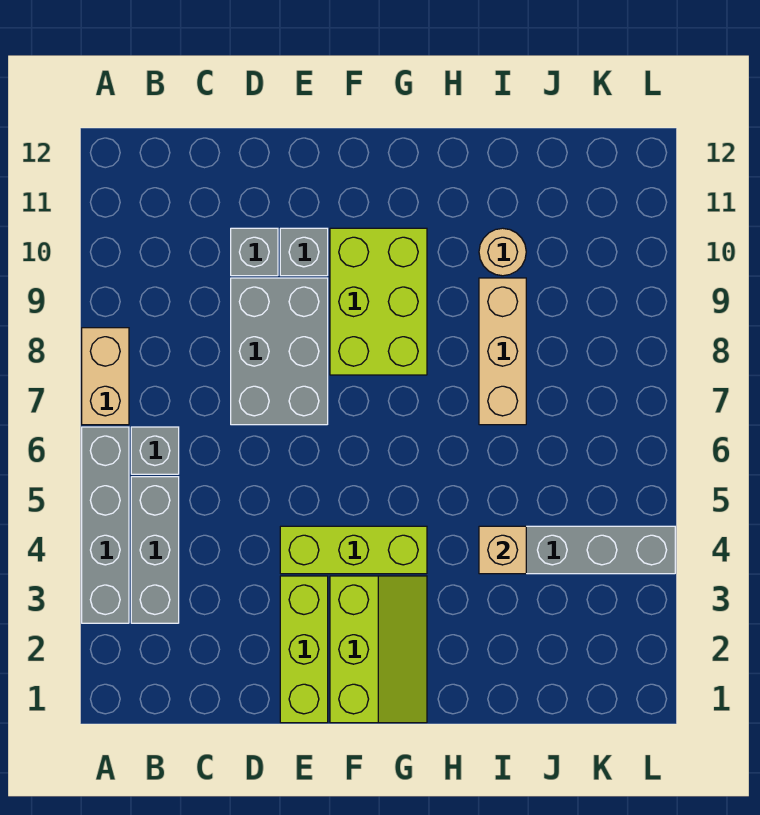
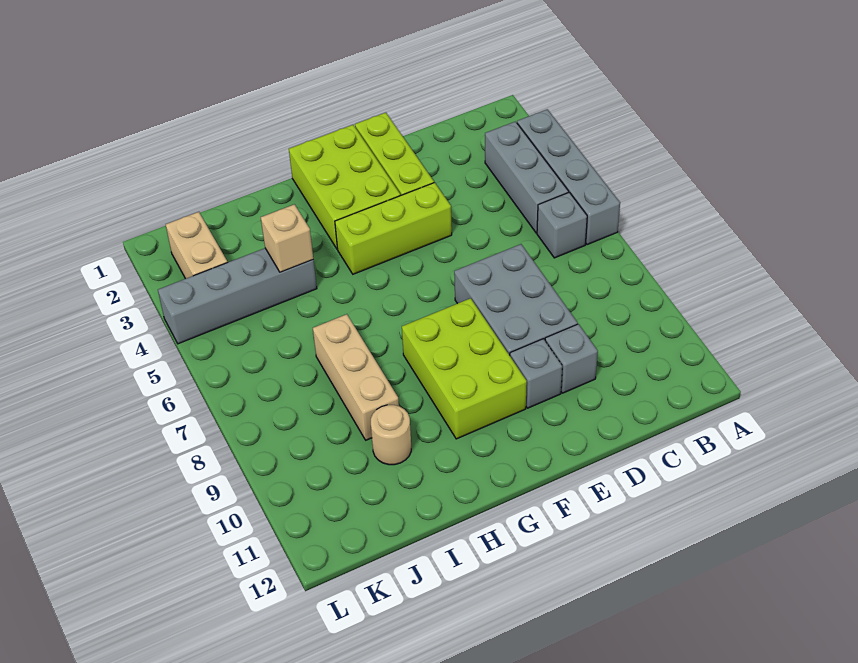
tan brick A7:A8 level 1 -> tan brick K2:K3 level 1
lime slope F1:G3 level 1 top F -> lime brick F1:G3 level 1

